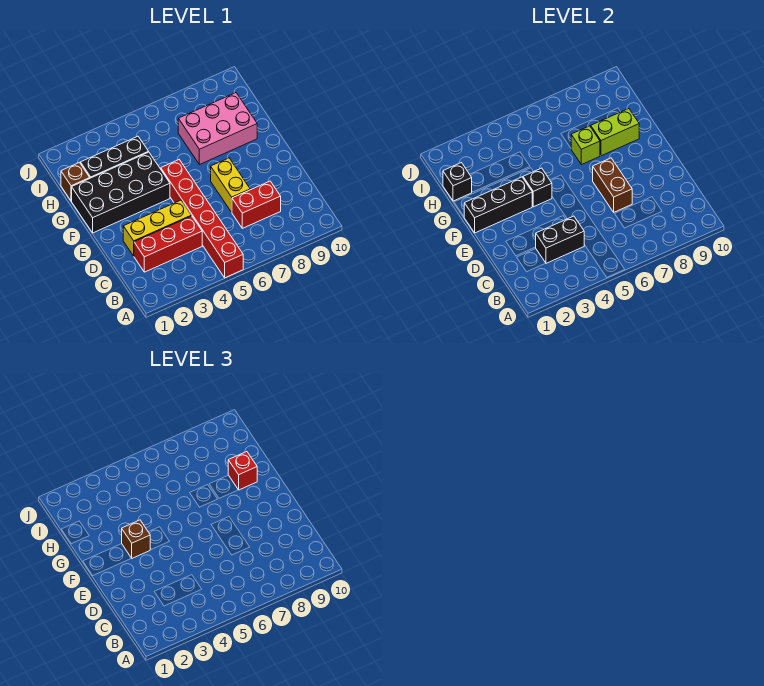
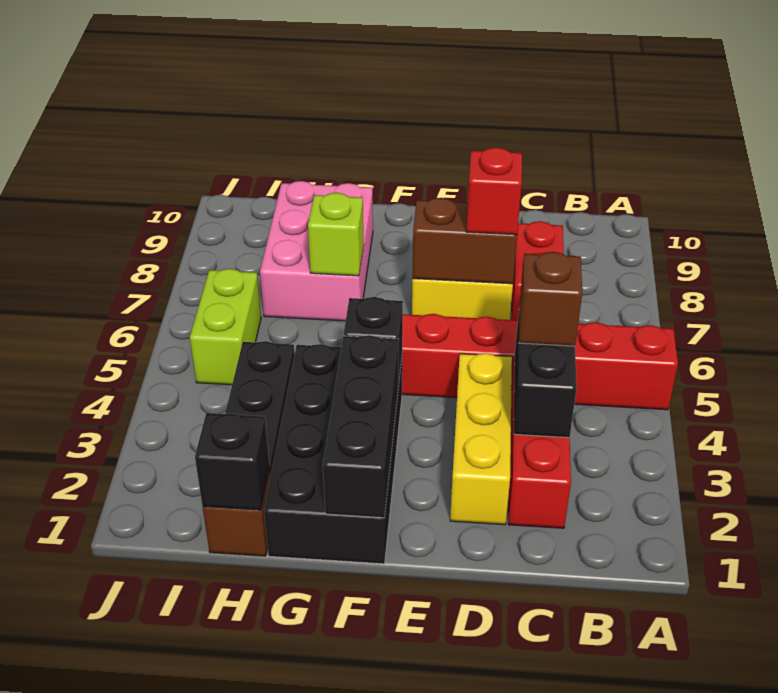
brown brick F3 level 3 -> brown brick C4 level 3
lime brick G8:G9 level 2 -> lime brick I5:I6 level 1
red brick G9 level 3 -> red brick D7 level 3

